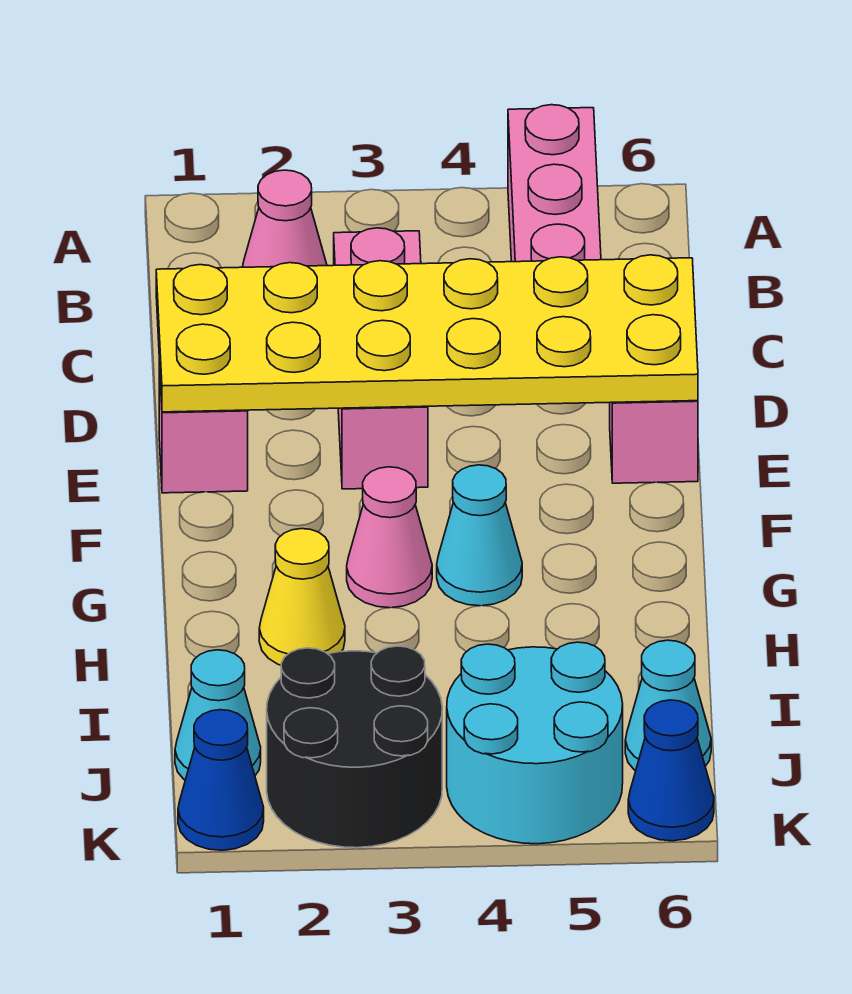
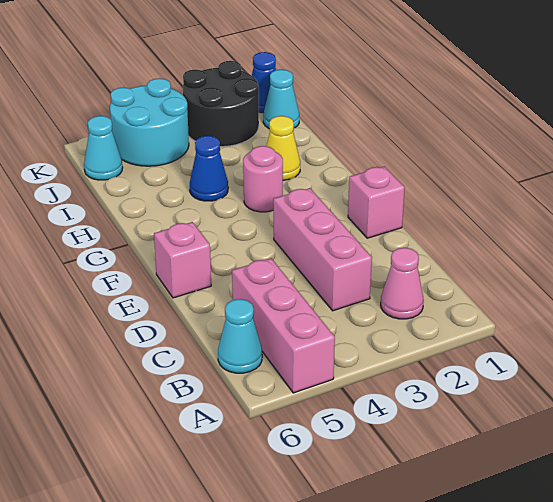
yellow plate D1:E6 level 2 -> none
pink cone G3 level 1 -> pink round brick G3 level 1
cyan cone G4 level 1 -> cyan cone B6 level 1
blue cone K6 level 1 -> blue cone H4 level 1

